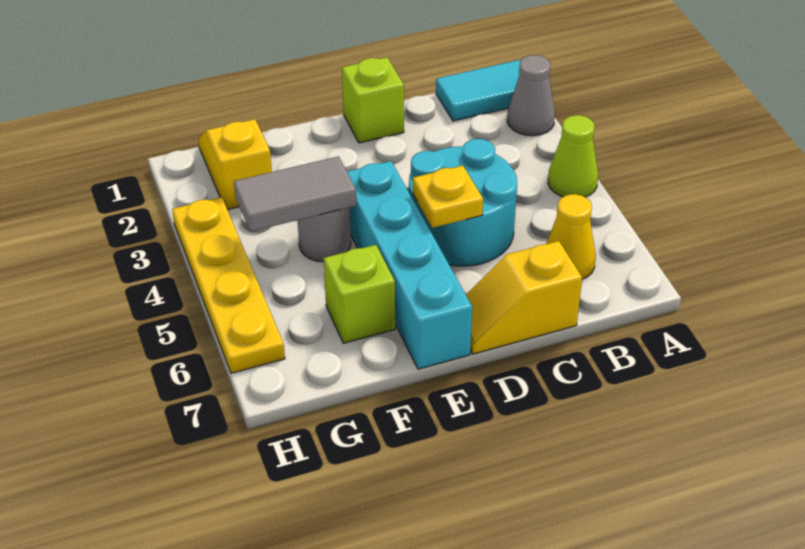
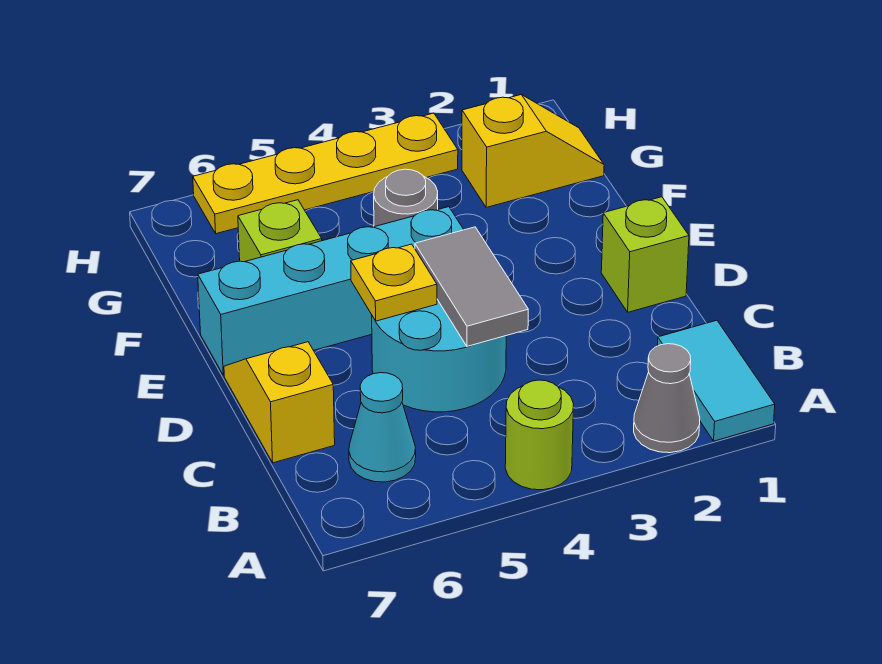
lime cone A4 level 1 -> lime round brick A4 level 1
yellow cone B6 level 1 -> cyan cone B6 level 1
grey tile F4:G4 level 2 -> grey tile C4:D4 level 2

